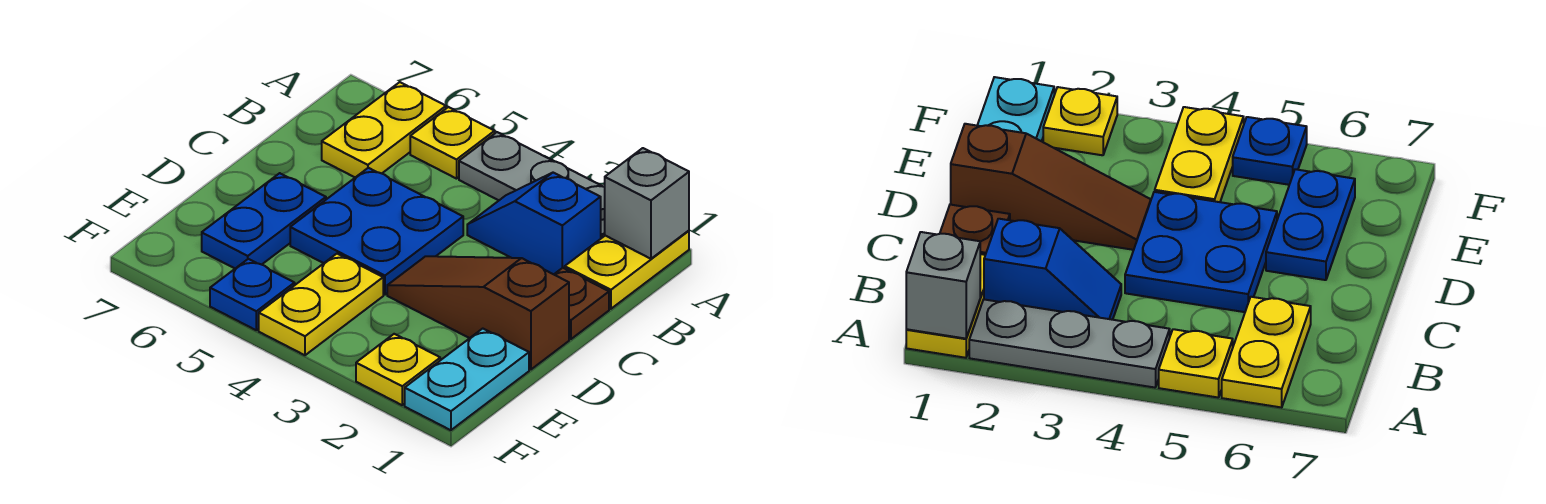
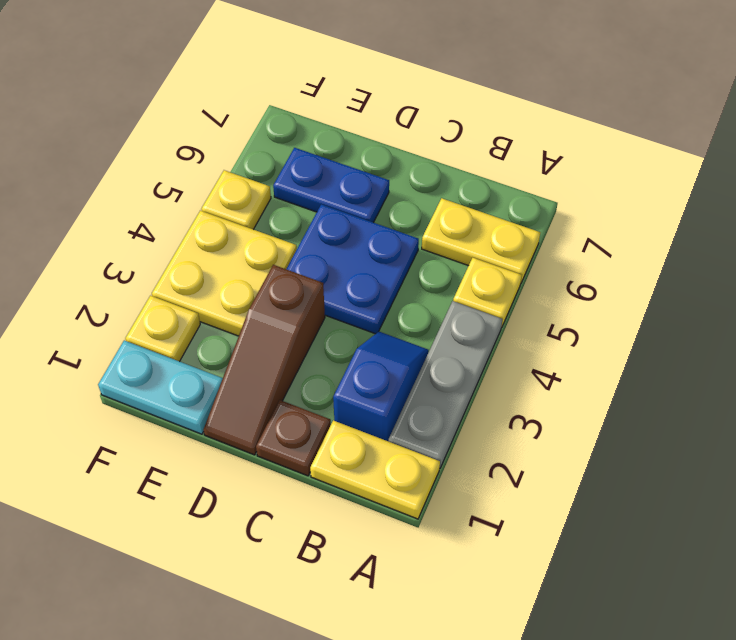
grey brick A1 level 2 -> none
brown slope D1:D3 level 1 top 1 -> brown slope D1:D3 level 1 top 3
yellow plate E4:F4 level 1 -> yellow plate E3:F4 level 1
blue plate F5 level 1 -> yellow plate F5 level 1

